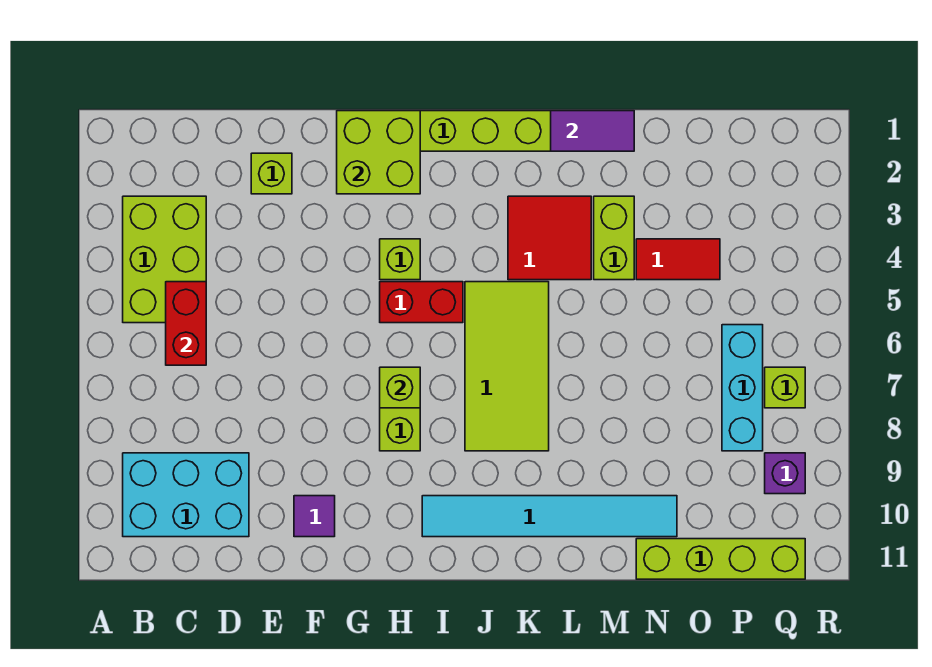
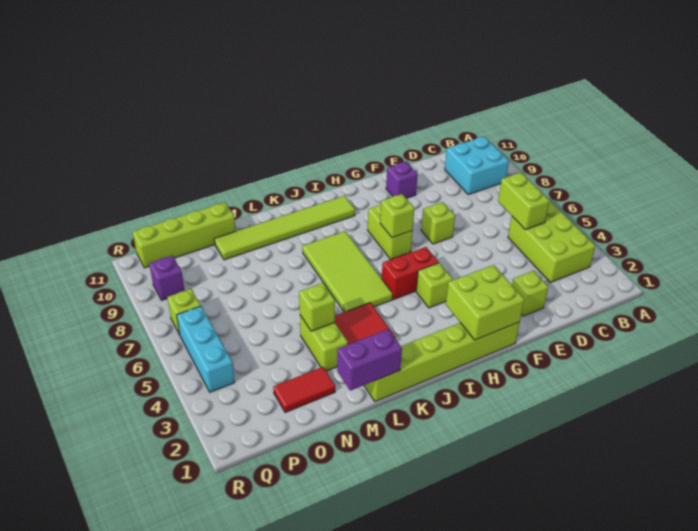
cyan brick B9:D10 level 1 -> cyan brick B9:C10 level 1
red brick C5:C6 level 2 -> lime brick C5:C6 level 2
none -> lime brick F7 level 1
purple tile F10 level 1 -> purple brick F10 level 1
cyan tile I10:N10 level 1 -> lime tile I10:N10 level 1
purple tile L1:M1 level 2 -> purple brick L1:M1 level 2
none -> lime brick M4 level 2
red tile N4:O4 level 1 -> red tile N2:O2 level 1
cyan brick P6:P8 level 1 -> cyan brick Q4:Q6 level 1

